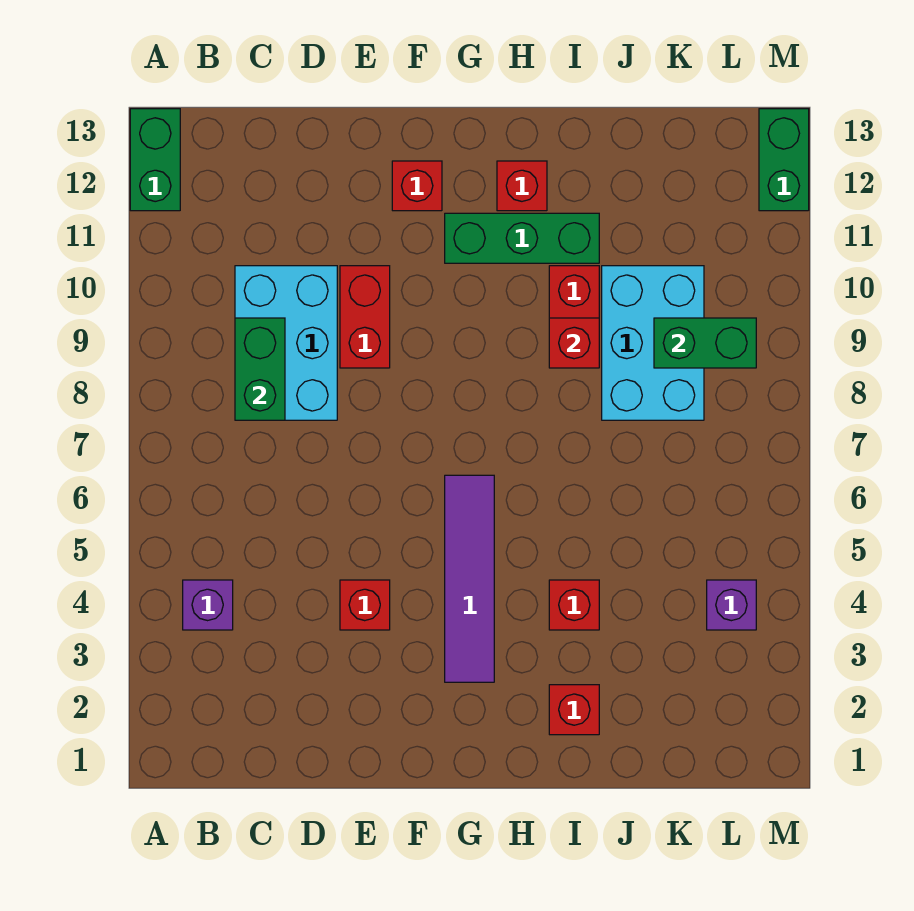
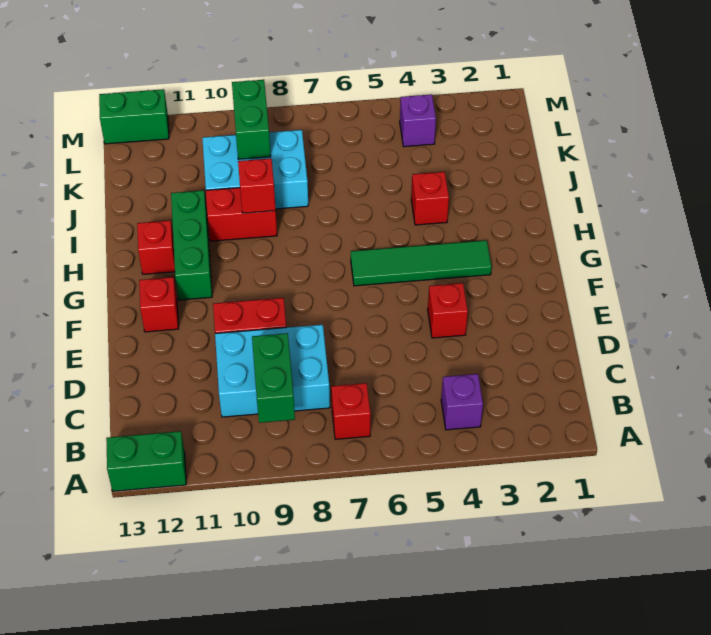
green brick C8:C9 level 2 -> green brick B9:C9 level 2
purple tile G3:G6 level 1 -> green tile G3:G6 level 1
red brick I2 level 1 -> red brick B7 level 1

